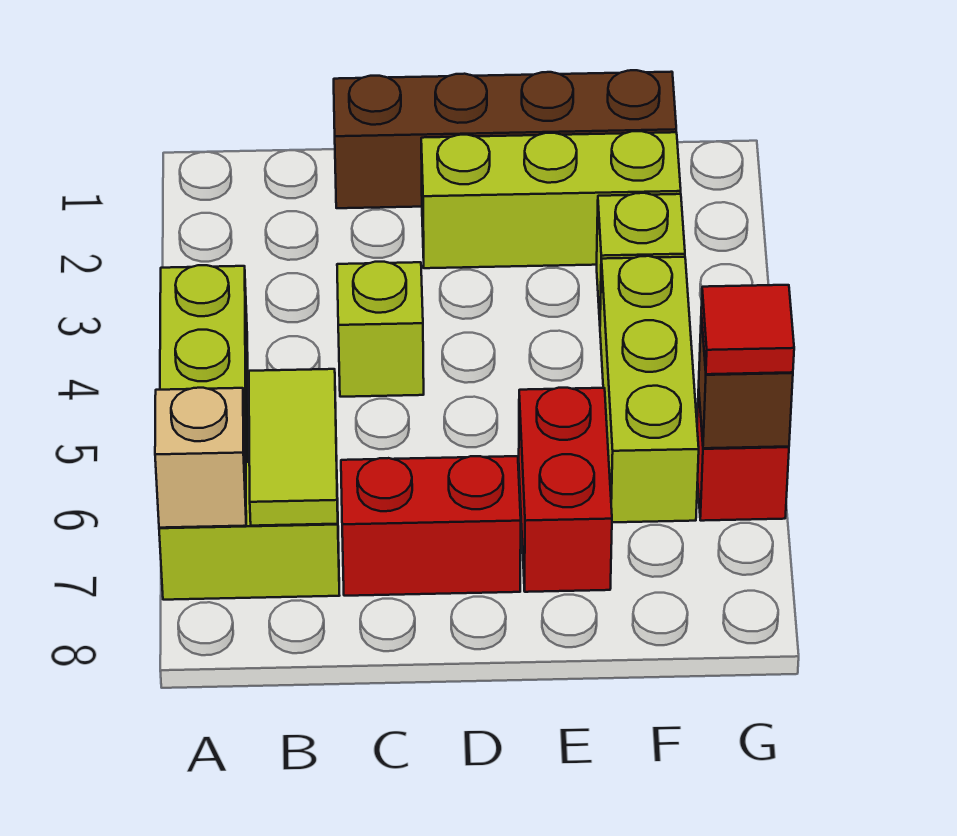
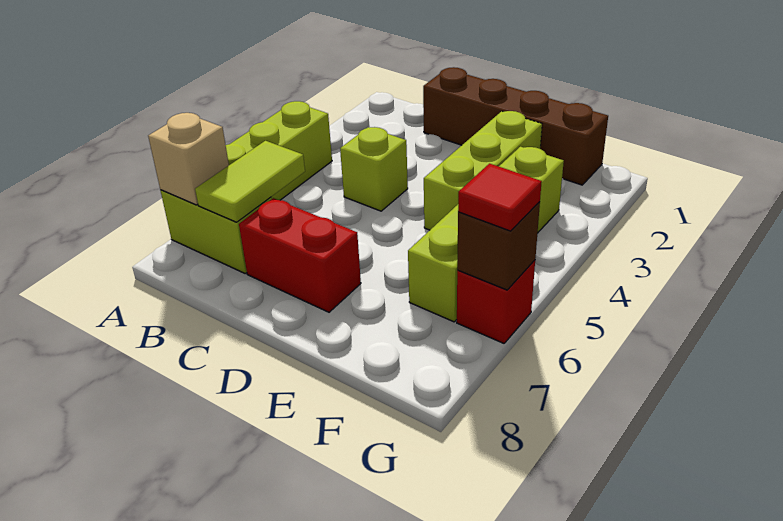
lime brick D2:F2 level 1 -> lime brick E2:E4 level 1
red brick E6:E7 level 1 -> none

